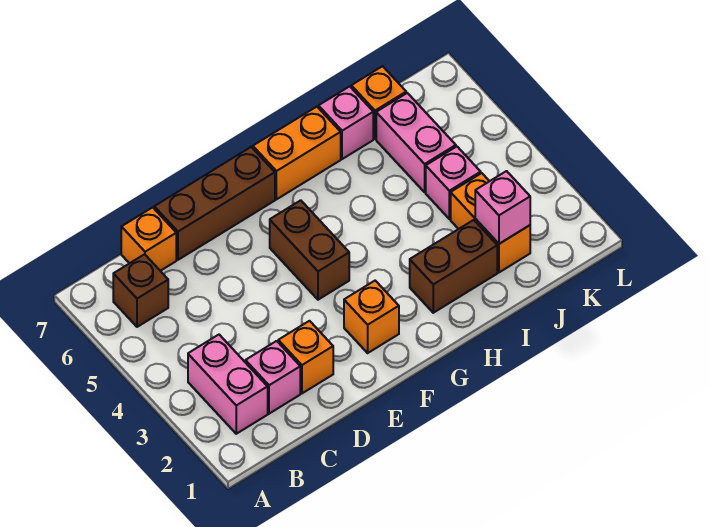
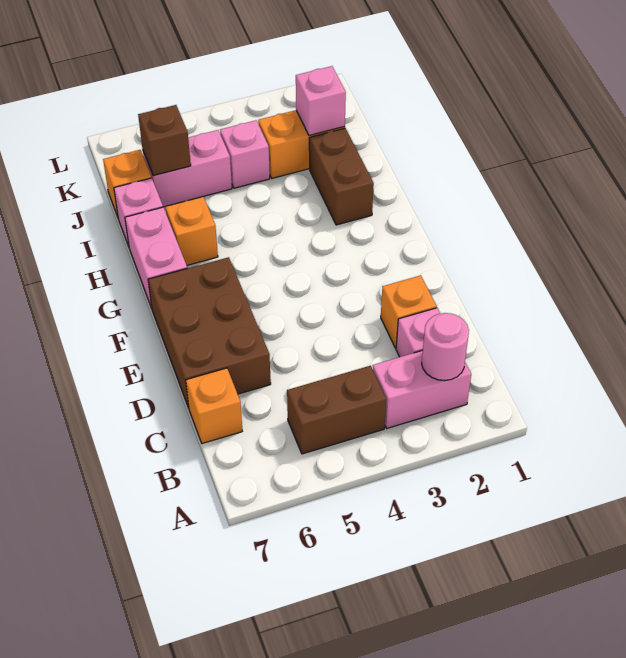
none -> pink round brick B2 level 2
brown brick B6 level 1 -> brown brick J6 level 2
brown brick D7:F7 level 1 -> brown brick D6:F7 level 1
orange brick F2 level 1 -> orange brick H6 level 1
brown brick F4:F5 level 1 -> brown brick B4:B5 level 1
orange brick G7:H7 level 1 -> pink brick G7:H7 level 1

